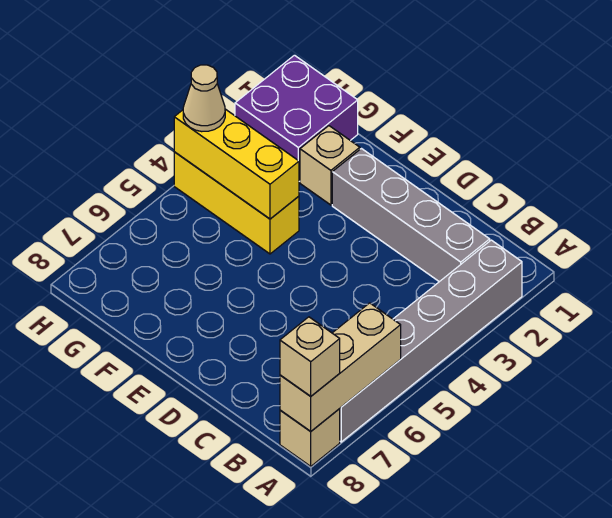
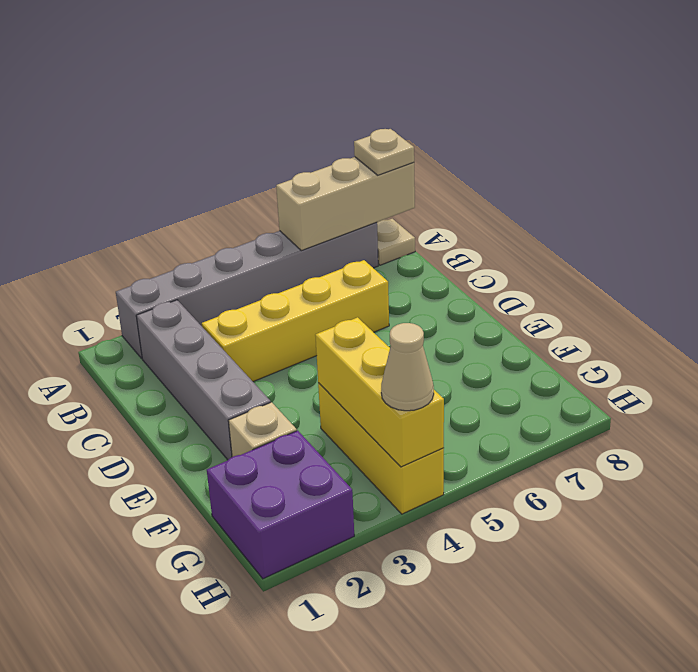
tan brick A8 level 1 -> tan plate A8 level 1
tan brick A8 level 3 -> tan plate A8 level 3
none -> yellow brick C3:C6 level 1

